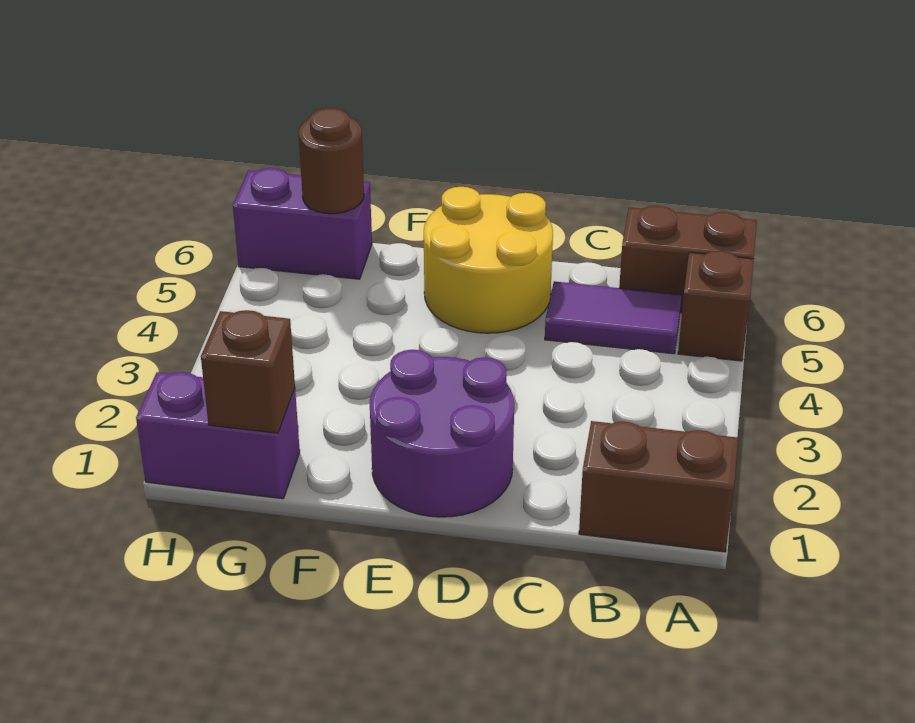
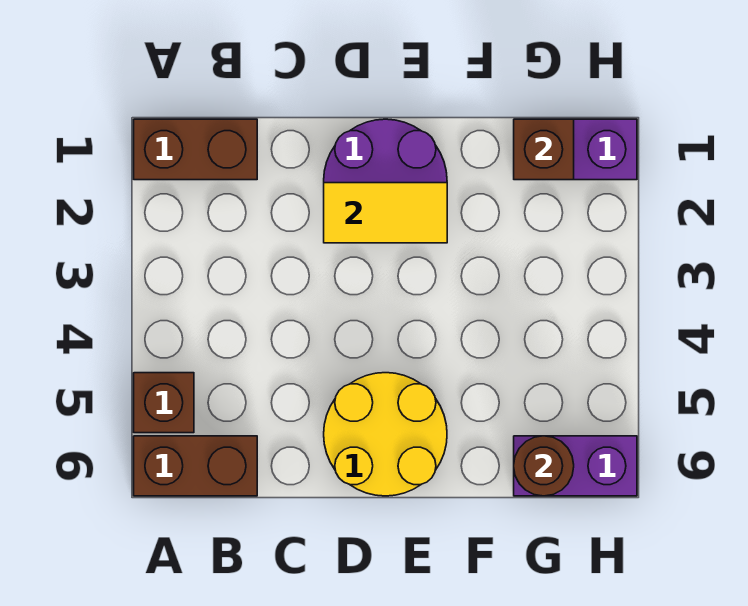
purple tile B5:C5 level 1 -> none
none -> yellow tile D2:E2 level 2

